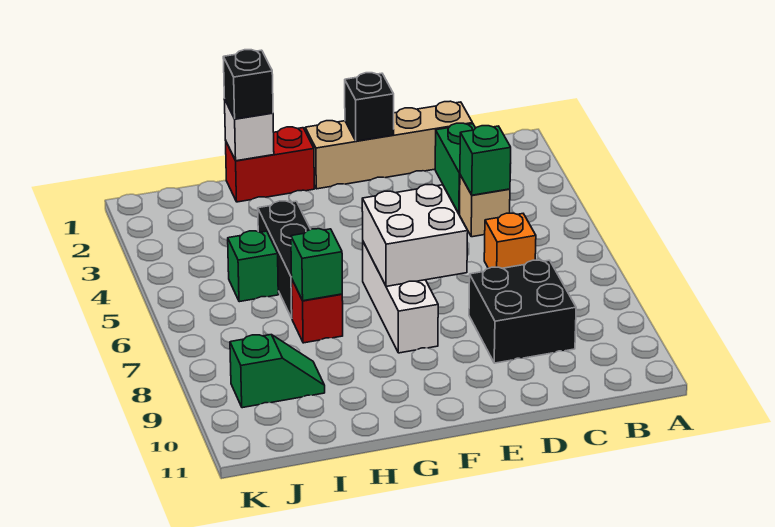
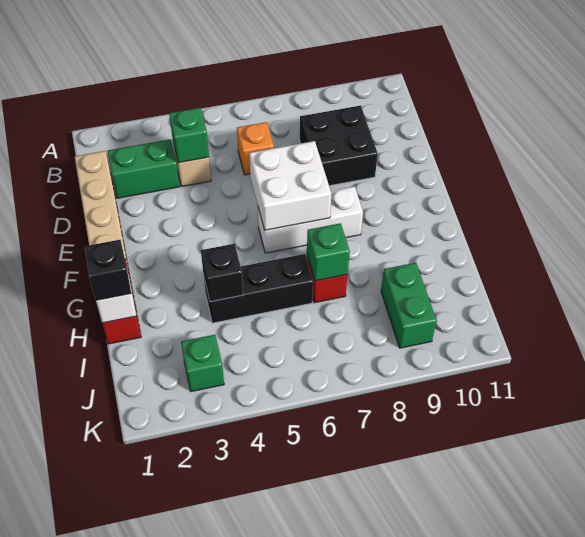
black brick E1 level 2 -> black brick H4 level 2
green brick I5 level 1 -> green brick J3 level 1
green slope I9:J9 level 1 top J -> green brick I9:J9 level 1

